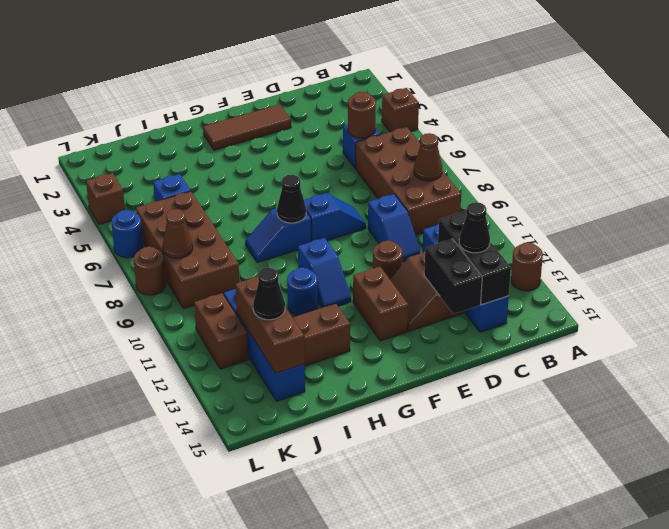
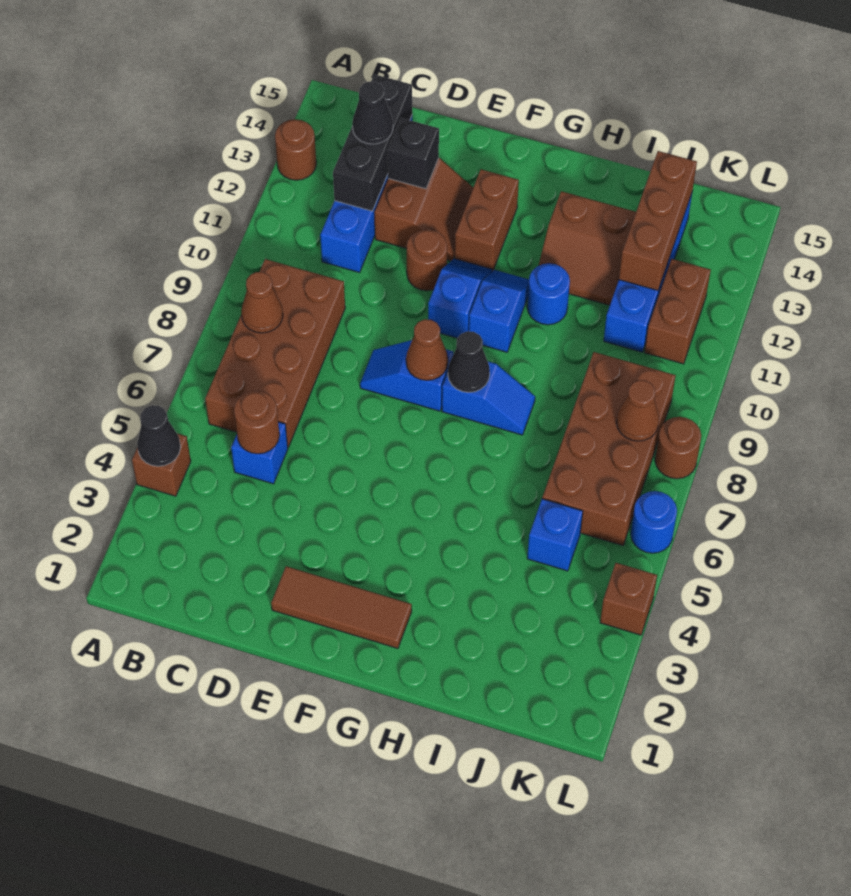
blue slope D9:D10 level 1 top 9 -> blue slope F10:F11 level 1 top 10
black brick D13:D14 level 2 -> black brick D13 level 2
none -> brown cone F8 level 2
black cone J13 level 3 -> black cone A4 level 2

